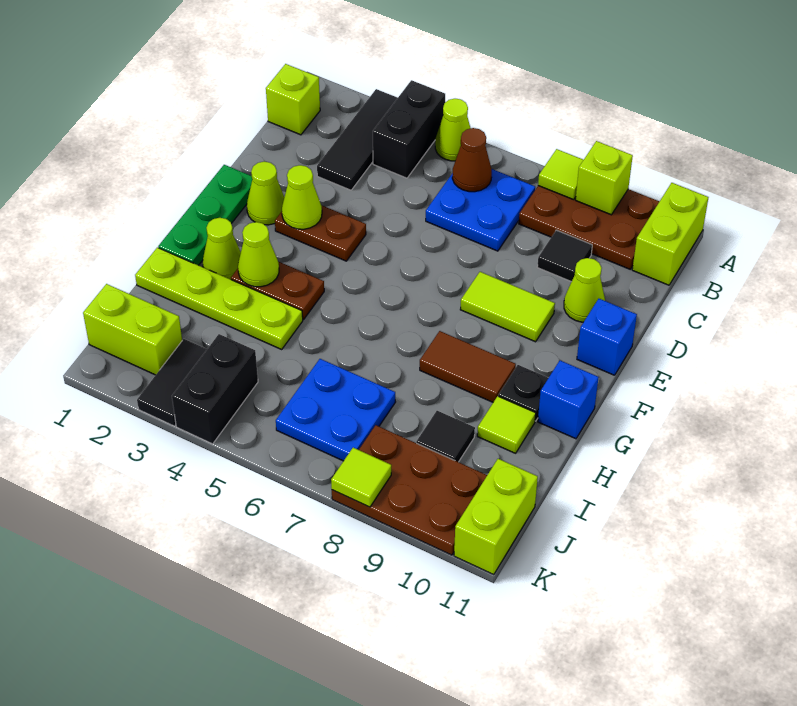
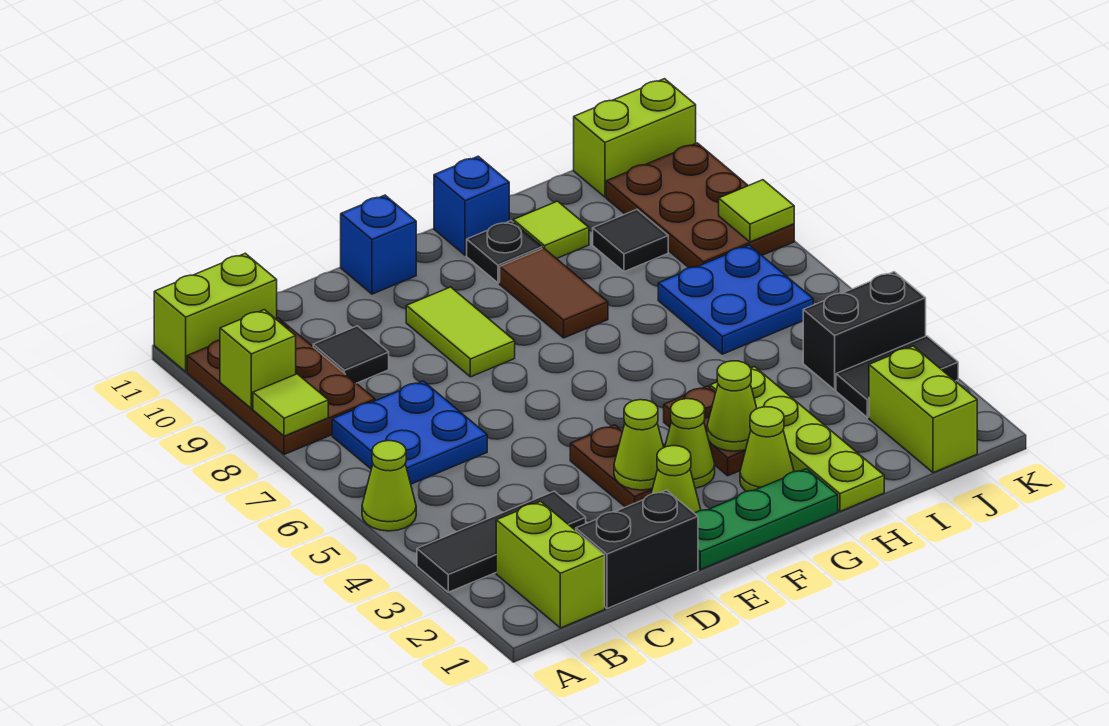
black brick A4:B4 level 1 -> black brick C1:D1 level 1
lime brick B1 level 1 -> lime brick B1:B2 level 1
brown cone B6 level 2 -> none
lime cone D10 level 1 -> lime cone F3 level 1

